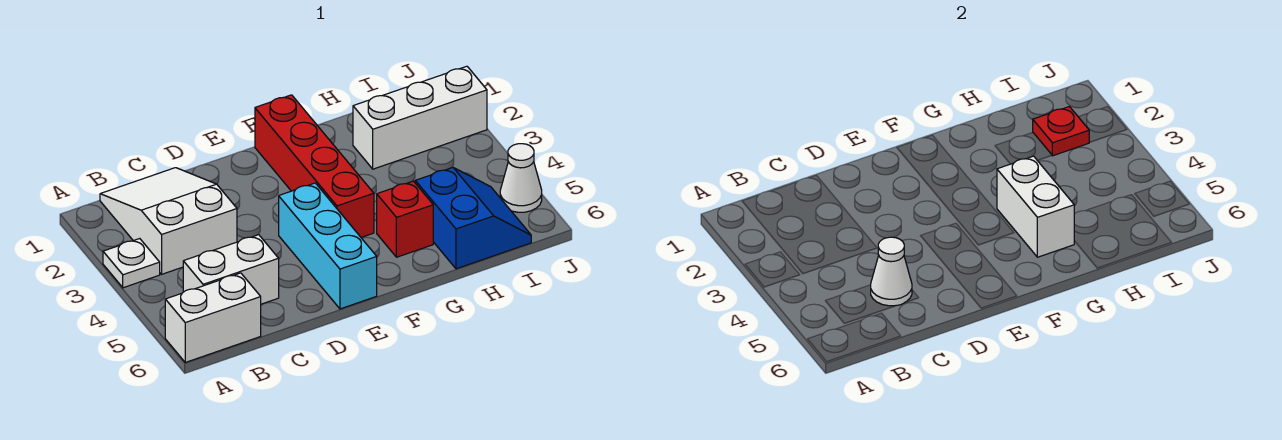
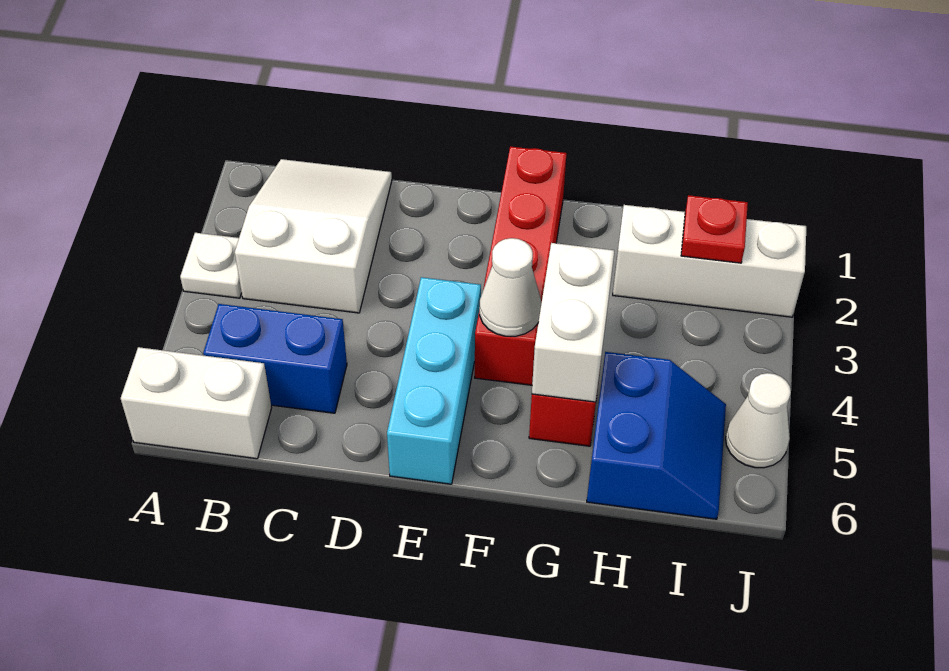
white brick B5:C5 level 1 -> blue brick B5:C5 level 1
white cone C5 level 2 -> white cone F4 level 2

